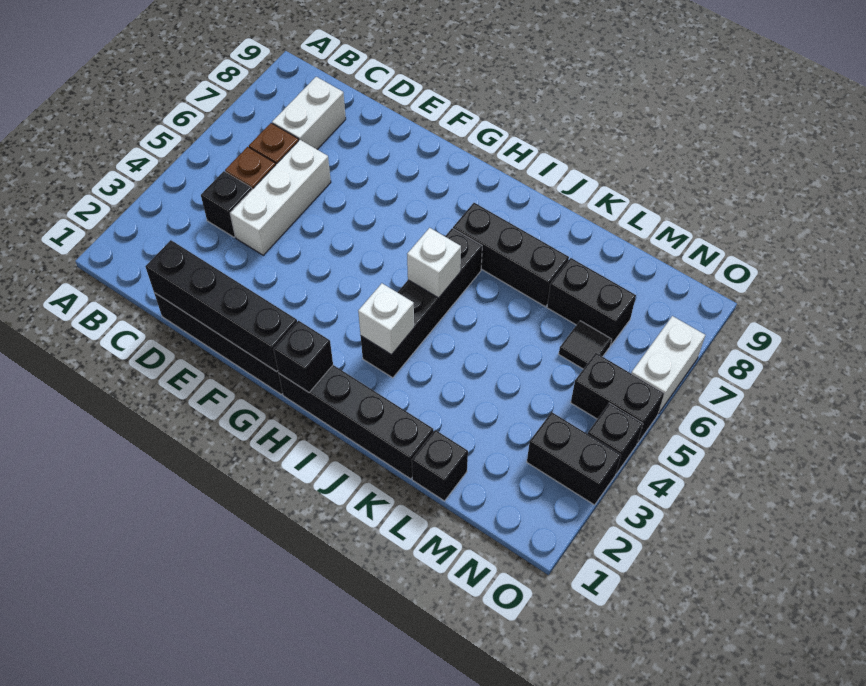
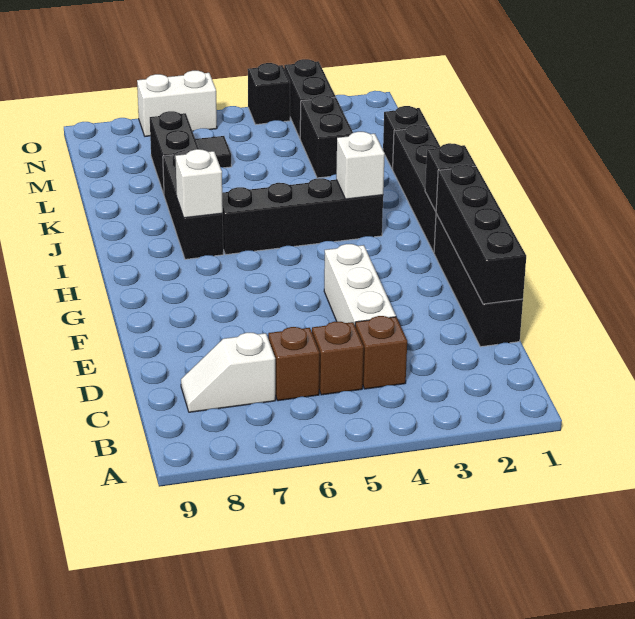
black brick C4 level 1 -> brown brick C4 level 1
white brick C7:C8 level 1 -> white slope C7:C8 level 1 top 7
white brick D4:D6 level 1 -> white brick D4:F4 level 1
white brick I5 level 2 -> white brick I7 level 2
black brick N5:O5 level 1 -> black brick L3:M3 level 1

